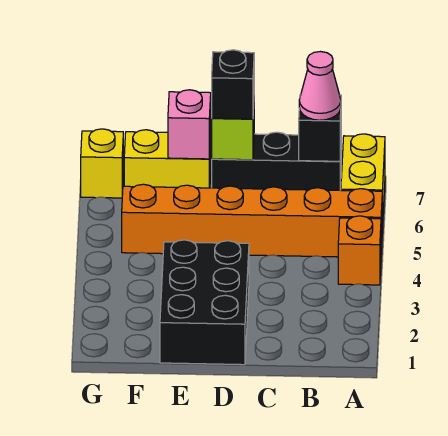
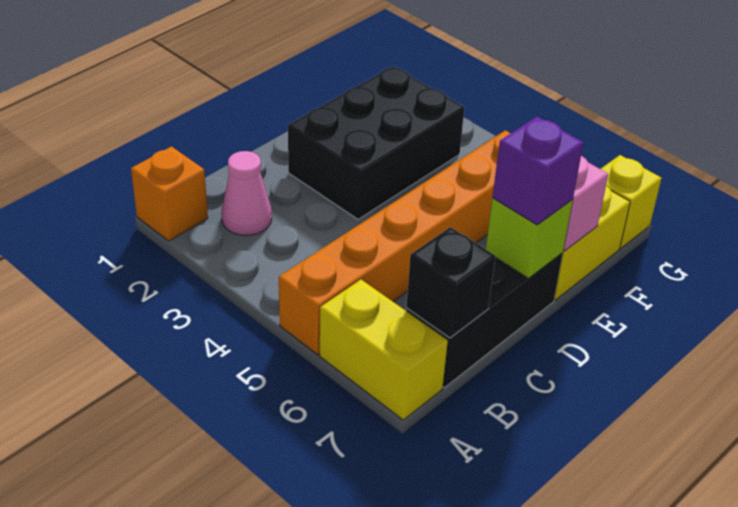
orange brick A4 level 1 -> orange brick A1 level 1
pink cone B7 level 3 -> pink cone B2 level 1
black brick D1:E3 level 1 -> black brick D2:F3 level 1
black brick D7 level 3 -> purple brick D7 level 3

